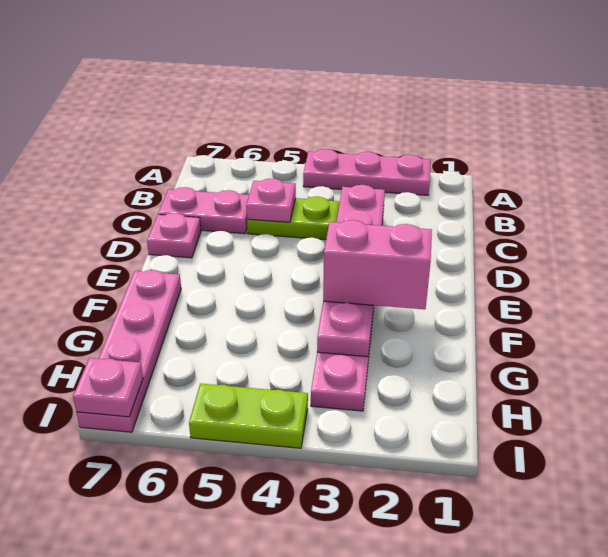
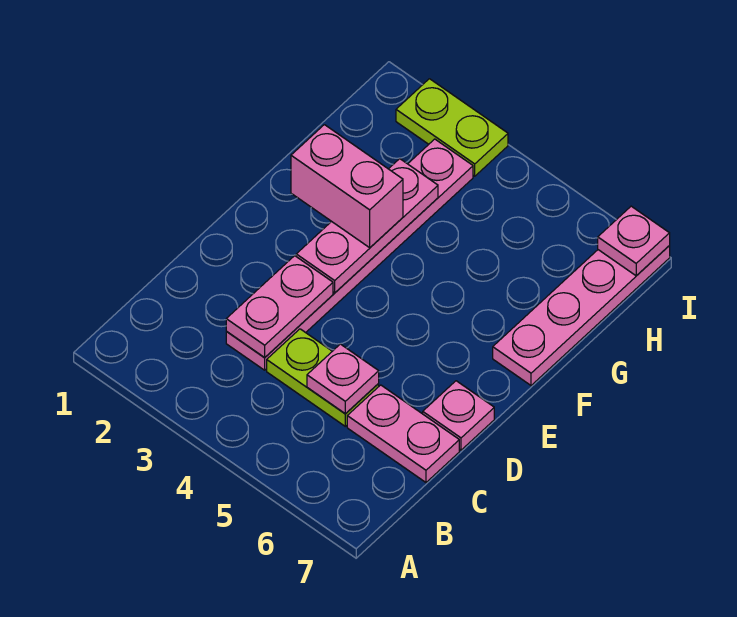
pink plate A2:A4 level 1 -> none
lime plate I4:I5 level 1 -> lime plate I2:I3 level 1

